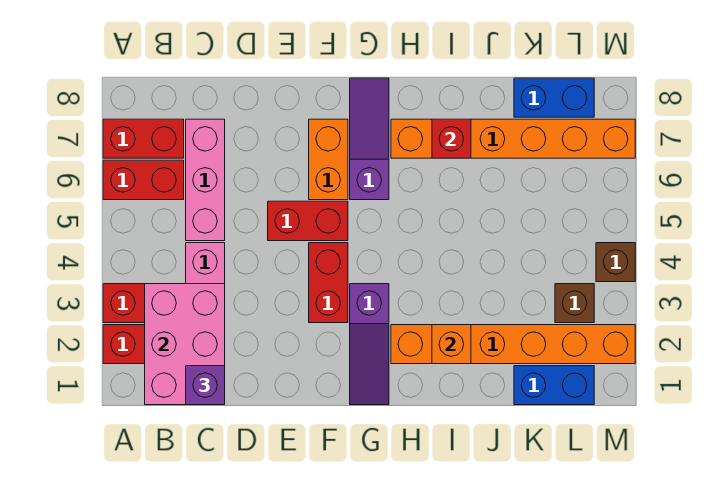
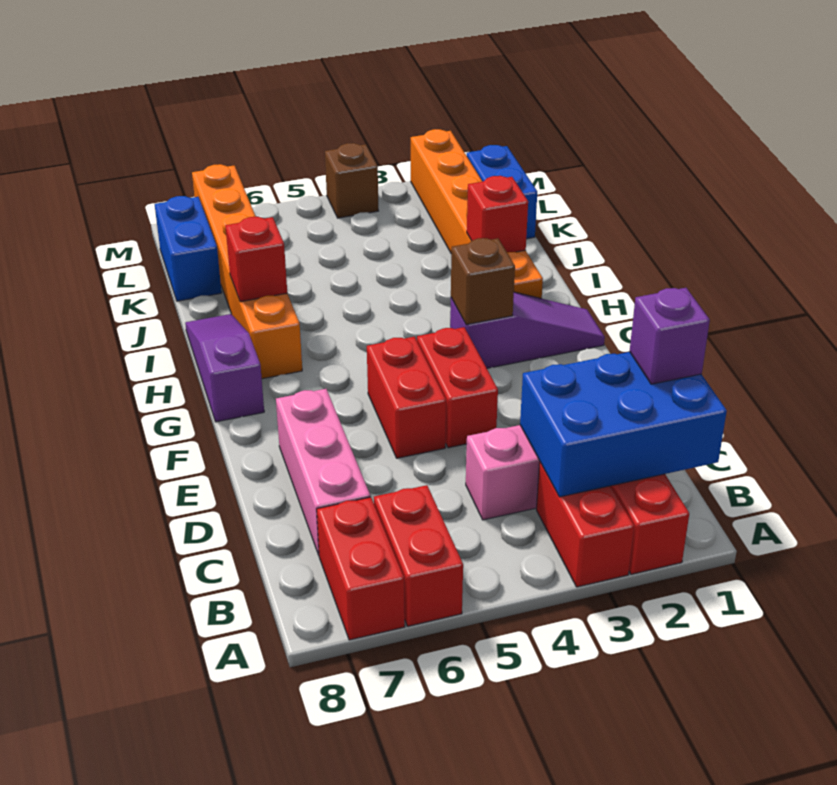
pink brick B1:C3 level 2 -> blue brick B1:C3 level 2
pink brick C5:C7 level 1 -> pink brick C7:E7 level 1
red brick F3:F4 level 1 -> red brick E4:F4 level 1
orange brick F6:F7 level 1 -> none
purple slope G6:G8 level 1 top 6 -> purple slope G8:I8 level 1 top G
orange brick I2 level 2 -> red brick I2 level 2
brown brick L3 level 1 -> brown brick G3 level 2

